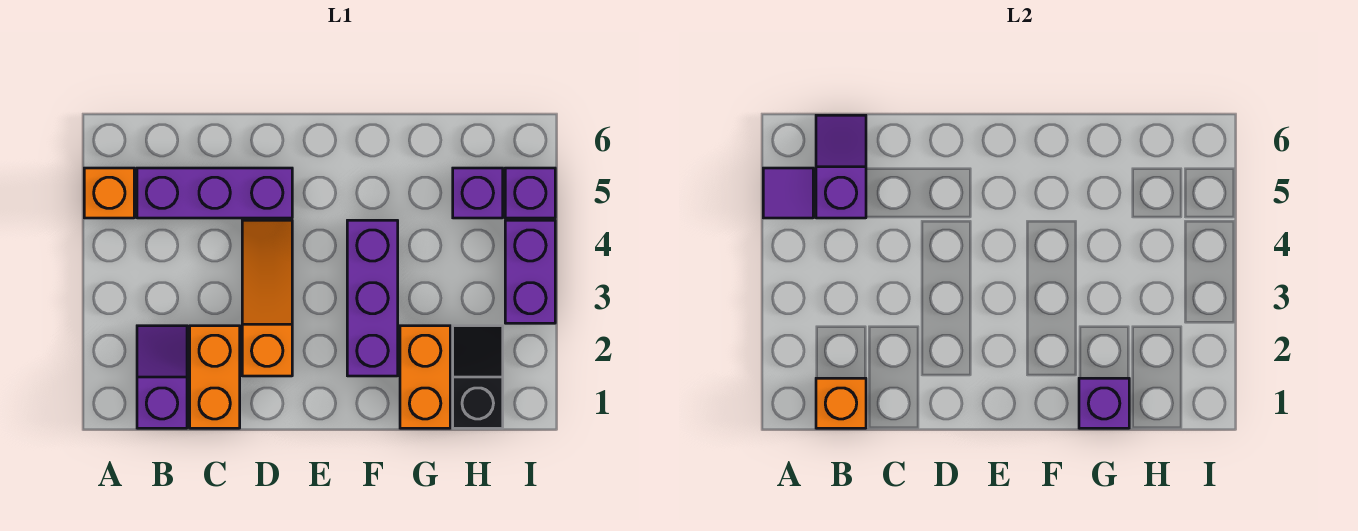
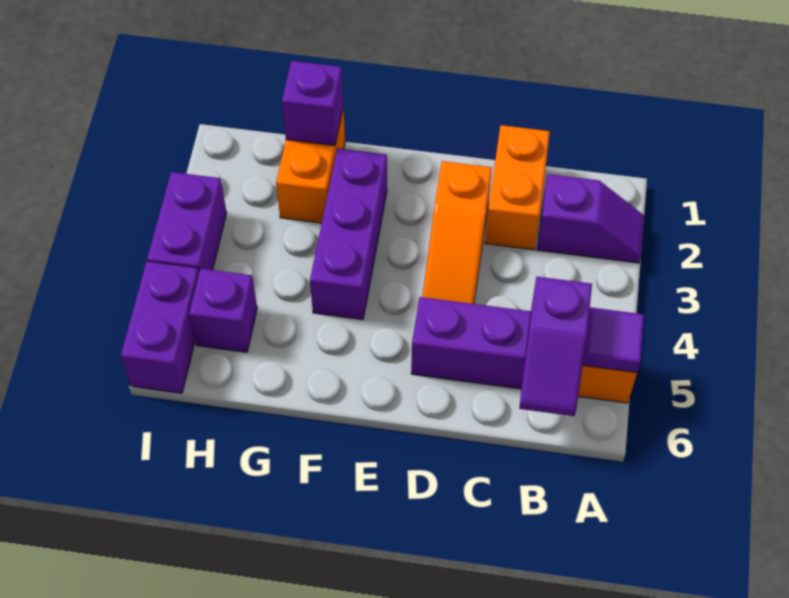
purple slope B1:B2 level 1 top 1 -> purple slope A2:B2 level 1 top B
orange brick B1 level 2 -> none
black slope H1:H2 level 1 top 1 -> none
purple brick I5 level 1 -> purple brick I5:I6 level 1

